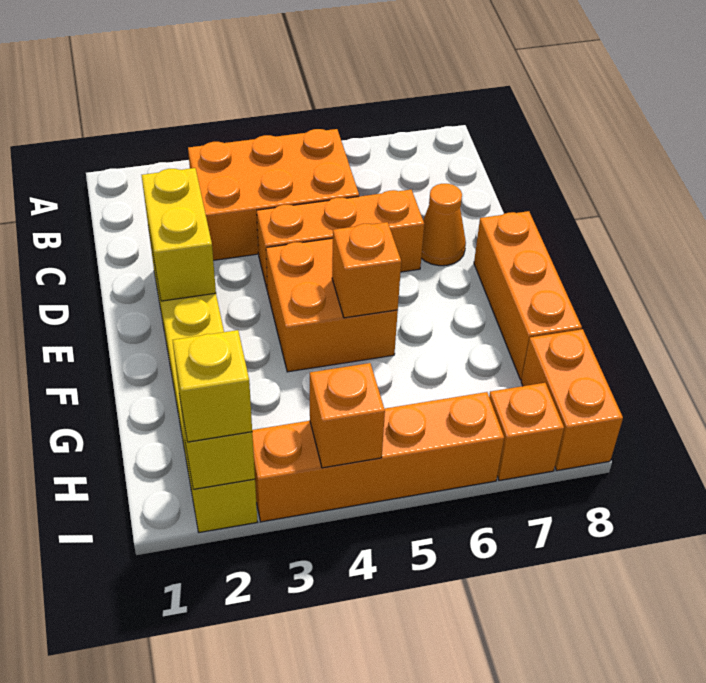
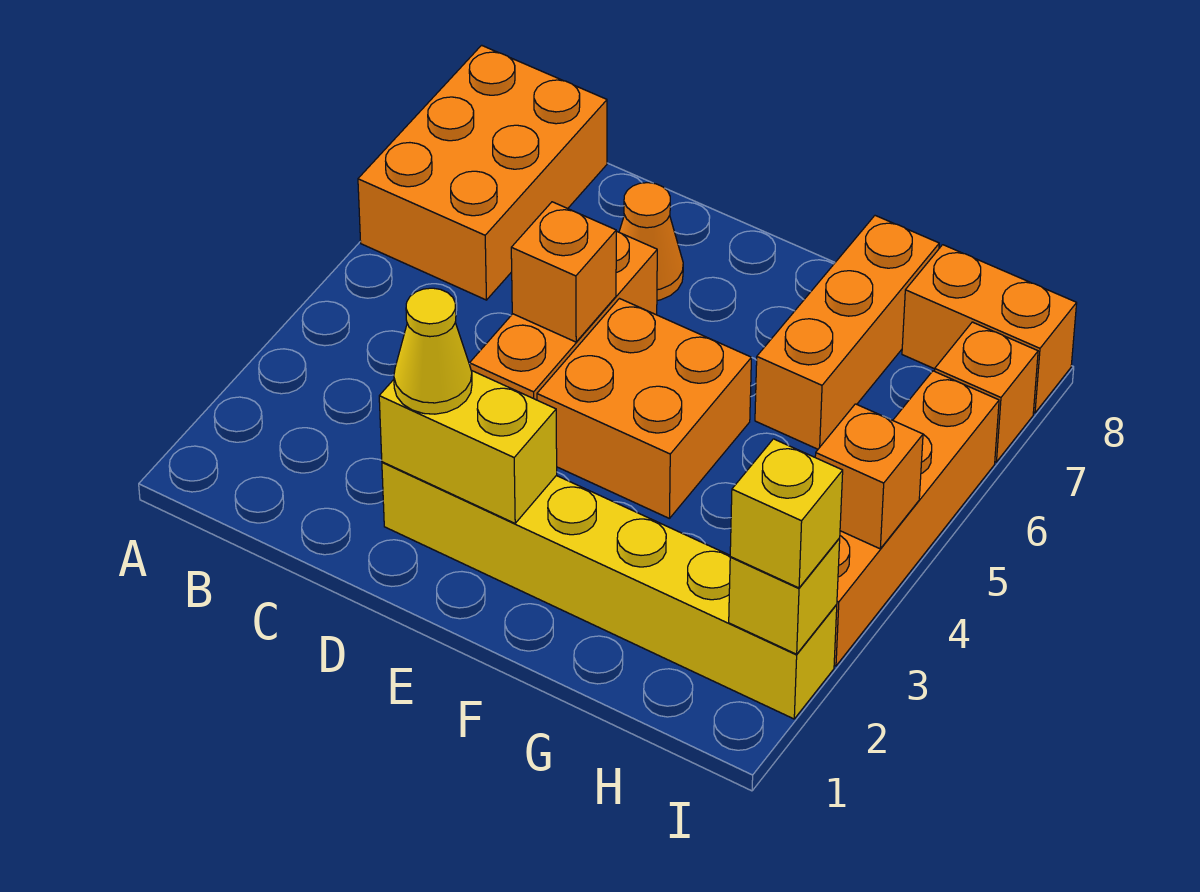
orange brick B3:C5 level 1 -> orange brick A6:B8 level 1
none -> yellow cone D2 level 3
orange brick E8:G8 level 1 -> orange brick G6:G8 level 1
orange brick F5 level 2 -> orange brick D5 level 2

